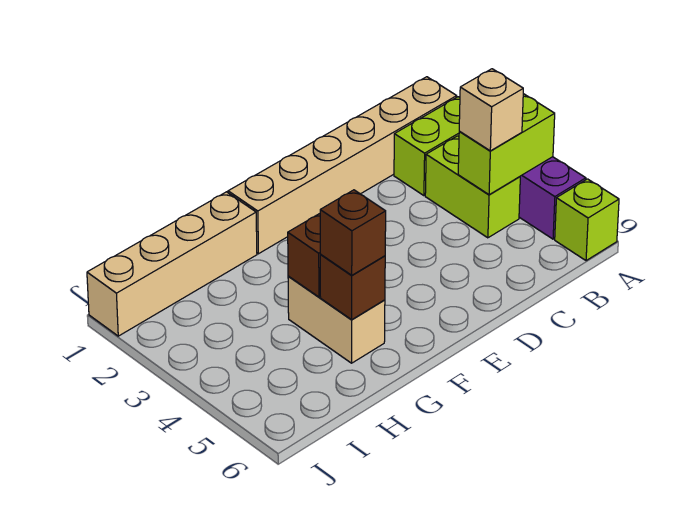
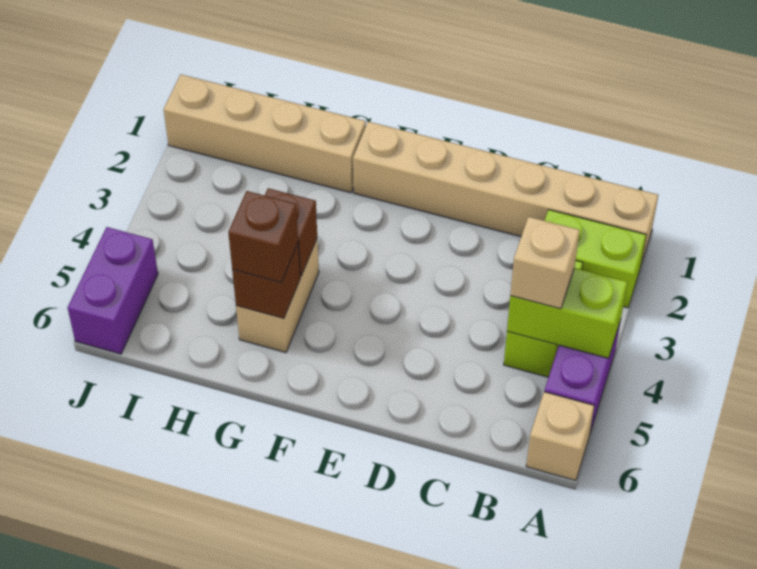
lime brick A6 level 1 -> tan brick A6 level 1
none -> purple brick J5:J6 level 1

